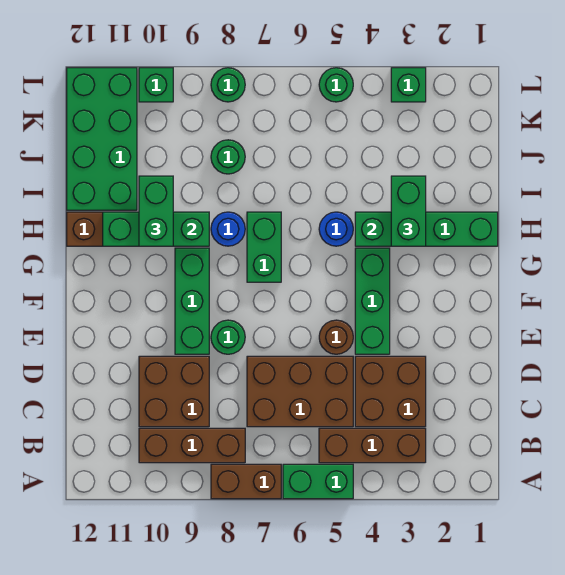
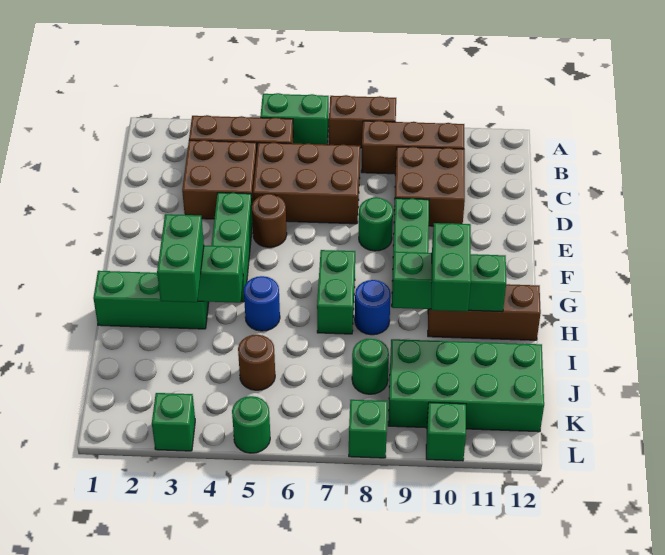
green brick I11:L12 level 1 -> green brick J9:K12 level 1
none -> brown round brick J5 level 1
green round brick L8 level 1 -> green brick L8 level 1

